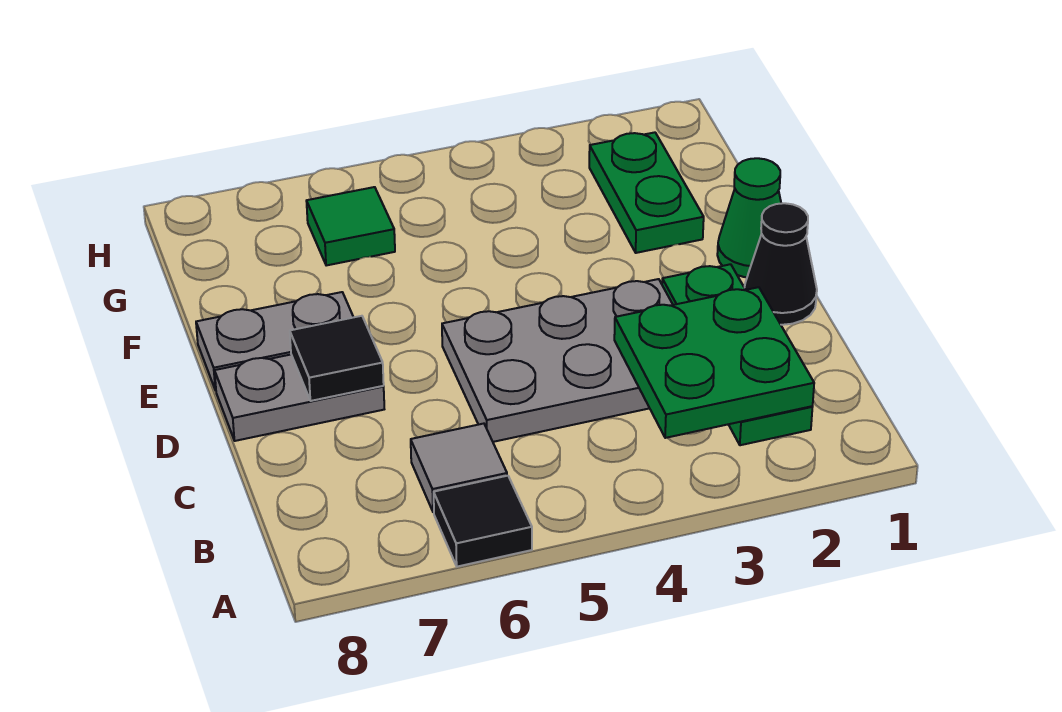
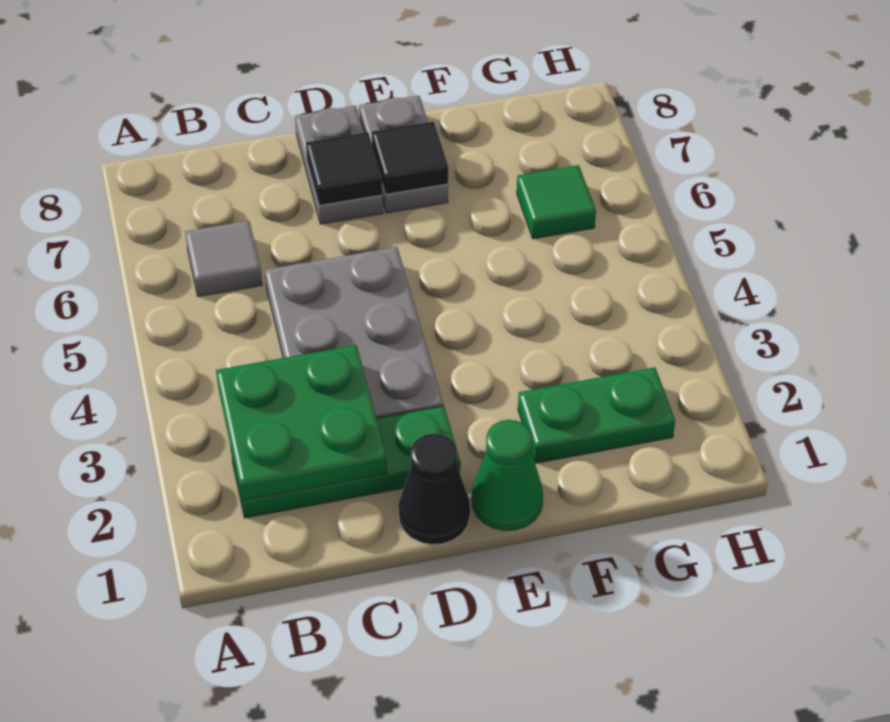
black tile A6 level 1 -> black tile E7 level 2

